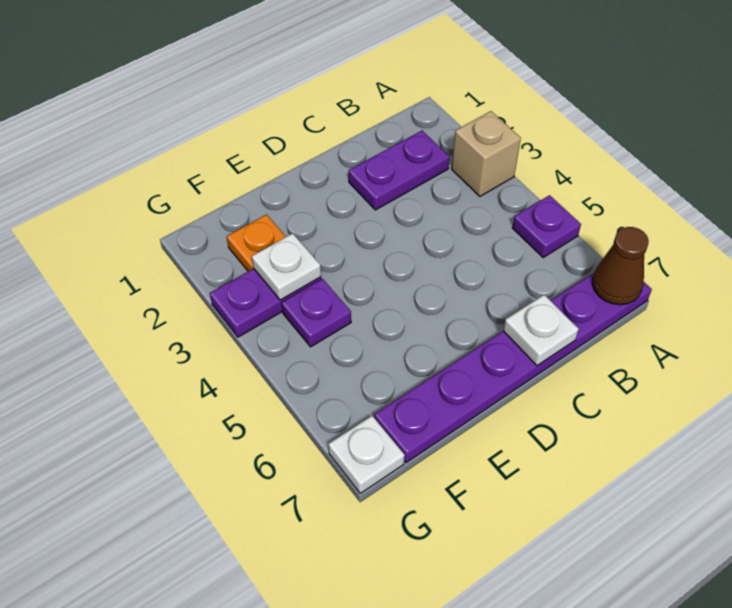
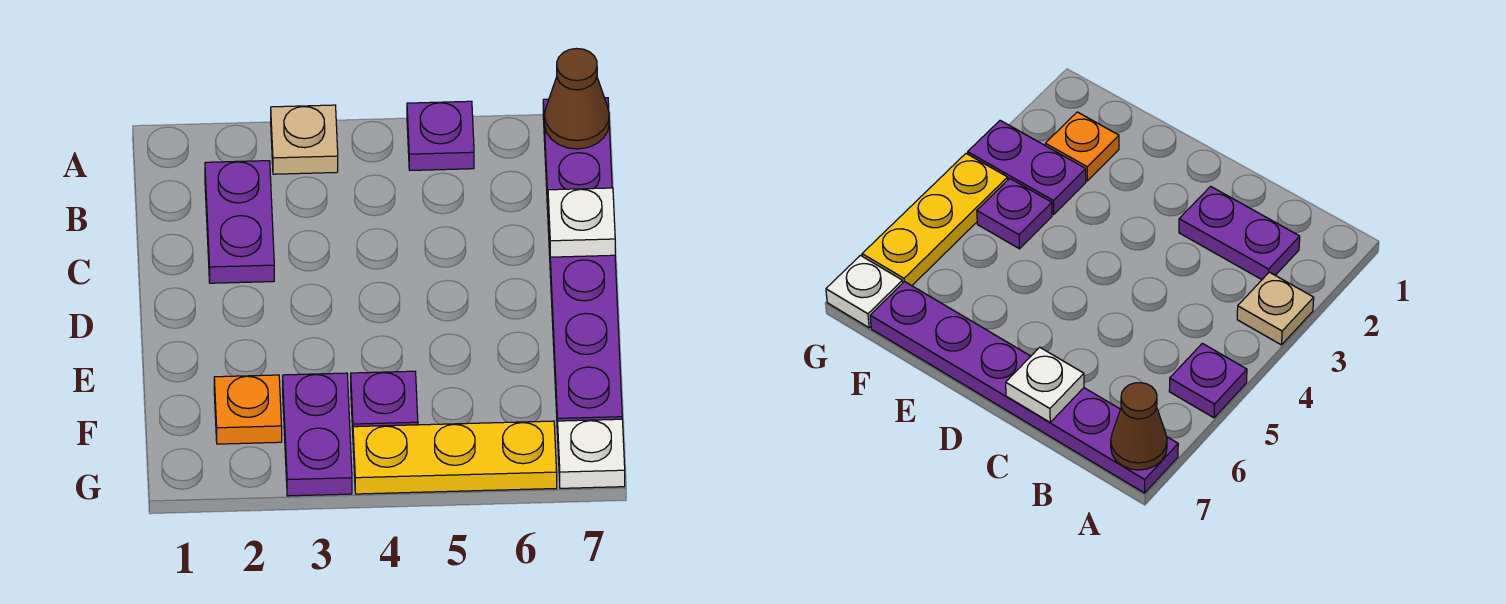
tan brick A3 level 1 -> tan plate A3 level 1
white plate F3 level 2 -> none
none -> yellow plate G4:G6 level 1

